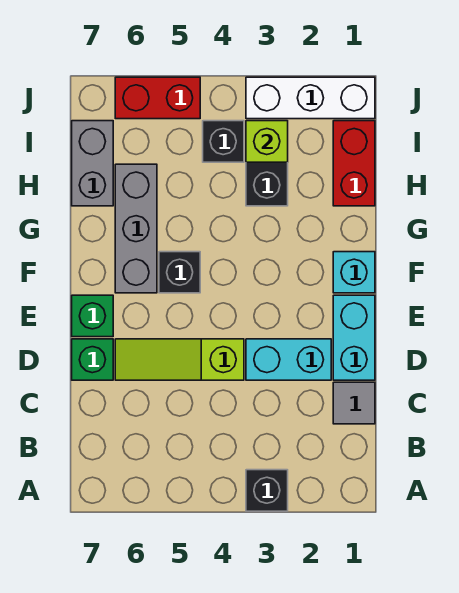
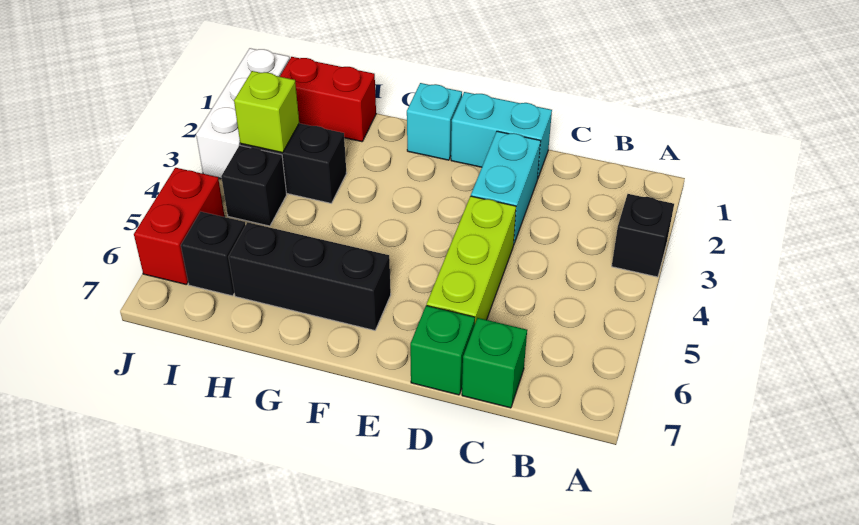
grey tile C1 level 1 -> none
lime slope D4:D6 level 1 top 4 -> lime brick D4:D6 level 1
green brick E7 level 1 -> green brick C7 level 1
black brick F5 level 1 -> black brick I6 level 1
grey brick F6:H6 level 1 -> black brick F6:H6 level 1
grey brick H7:I7 level 1 -> none

